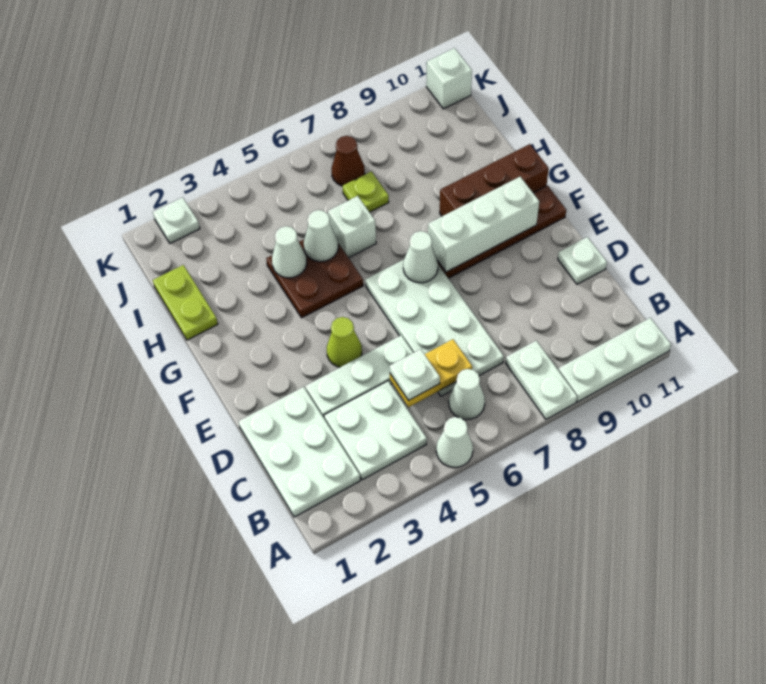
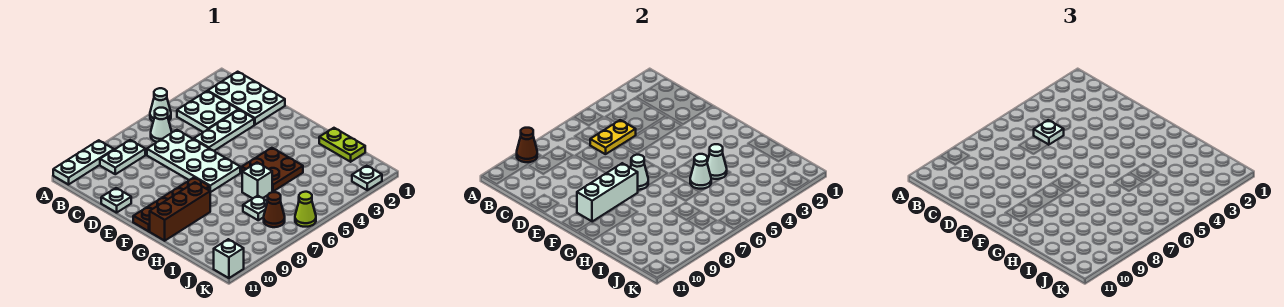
white plate A8:B8 level 1 -> white plate B8:B9 level 1
none -> brown cone A9 level 2
lime cone E4 level 1 -> lime cone K6 level 1
lime plate I7 level 1 -> white plate I7 level 1

